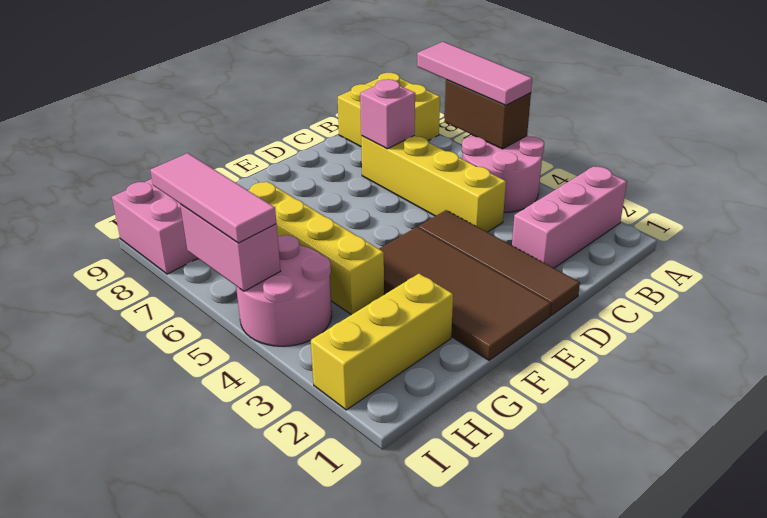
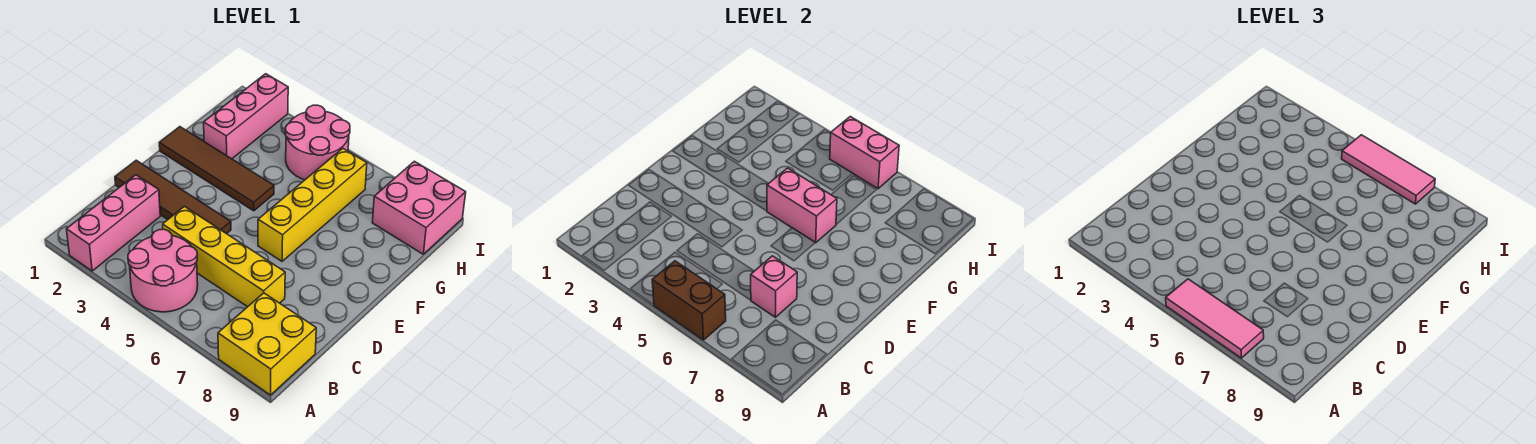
brown tile E1:F4 level 1 -> brown tile F1:F4 level 1
none -> pink brick F5:F6 level 2
yellow brick G2:I2 level 1 -> pink brick G2:I2 level 1
yellow brick G4:G7 level 1 -> yellow brick E6:H6 level 1

